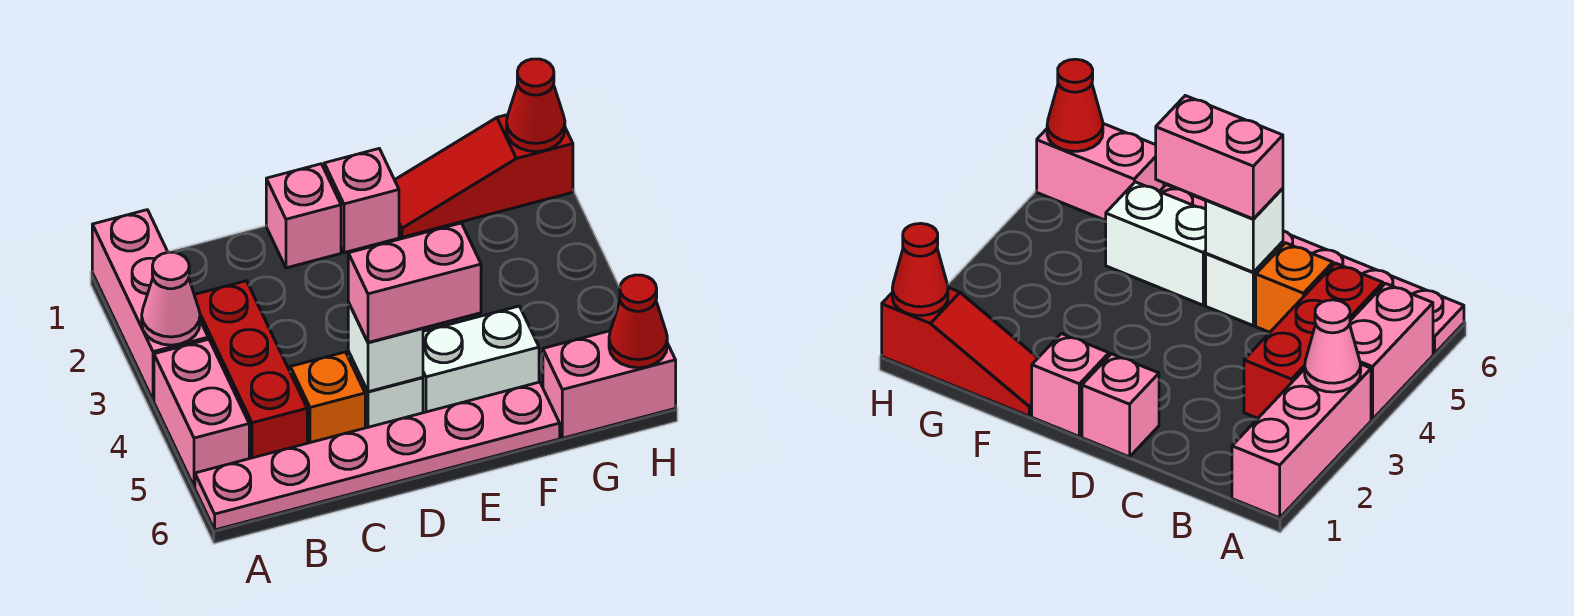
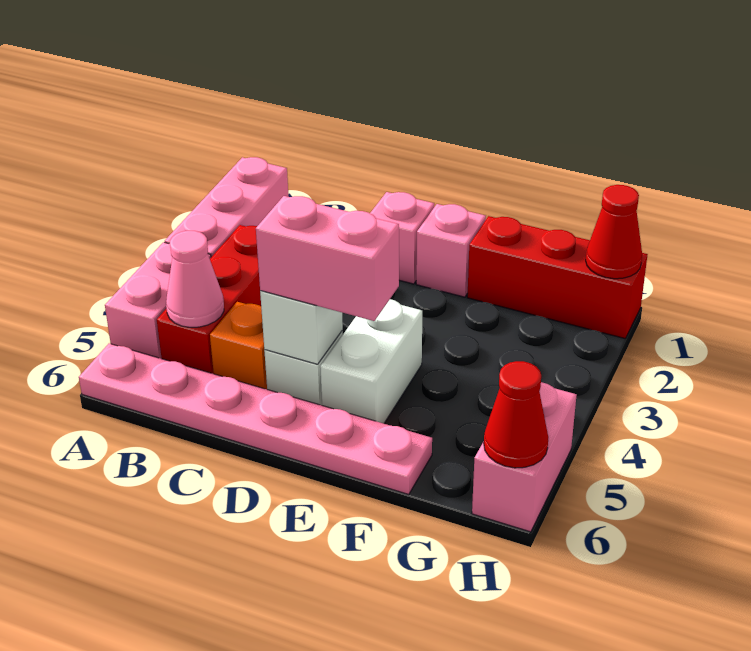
pink cone A3 level 2 -> pink cone B5 level 2
white brick E5:F5 level 1 -> white brick E4:E5 level 1
red slope F1:H1 level 1 top H -> red brick F1:H1 level 1
pink brick G6:H6 level 1 -> pink brick H5:H6 level 1

